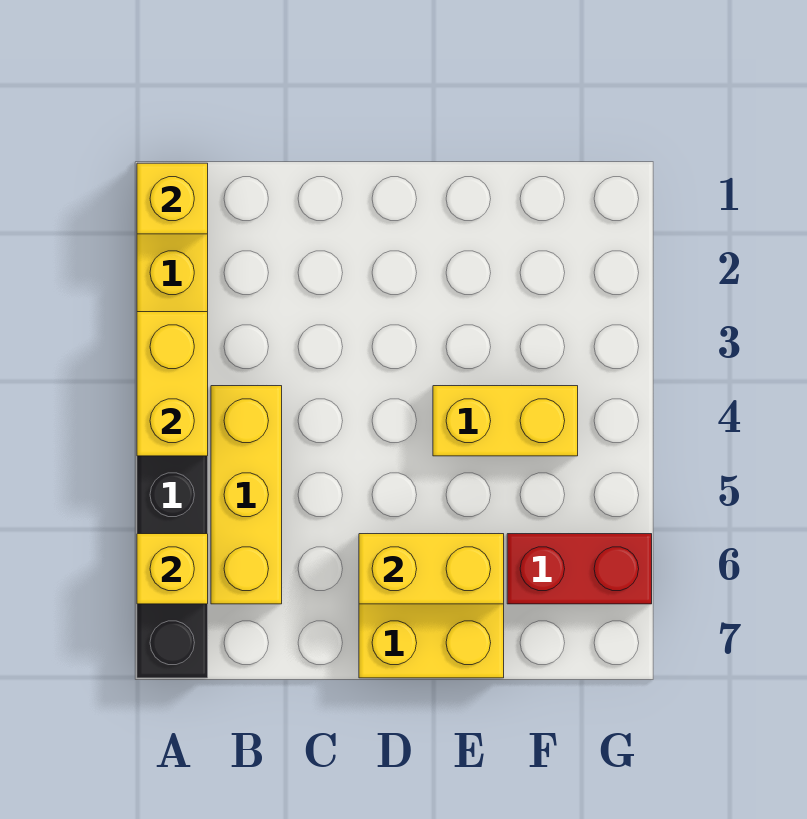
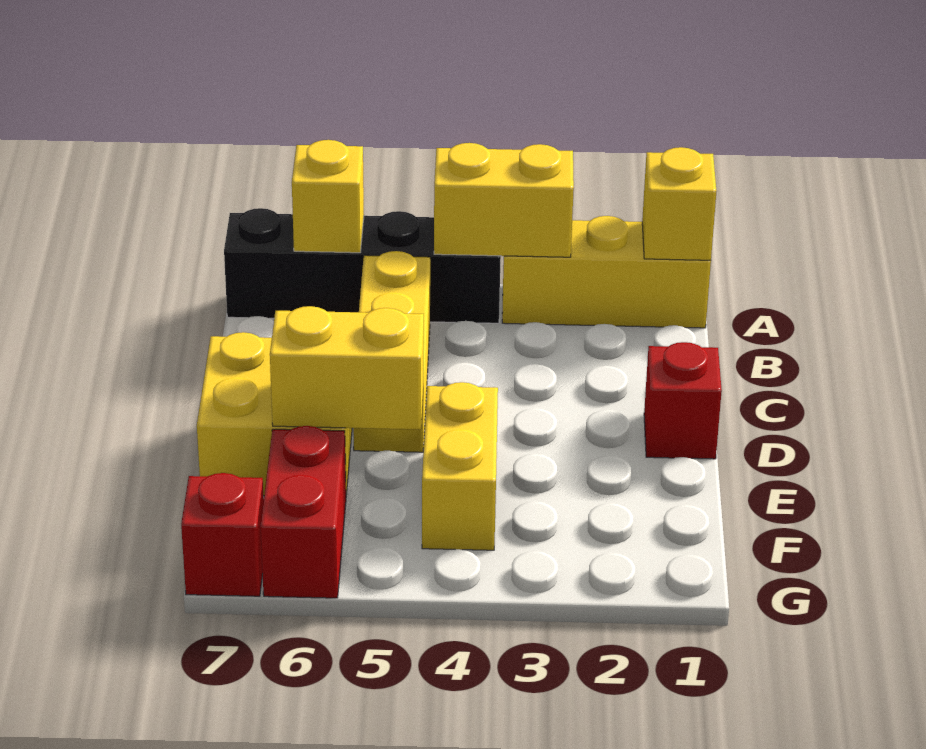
yellow brick B4:B6 level 1 -> yellow brick B5:D5 level 1
none -> red brick D1 level 1
yellow brick D6:E6 level 2 -> yellow brick E5:E6 level 2
none -> red brick G7 level 1

